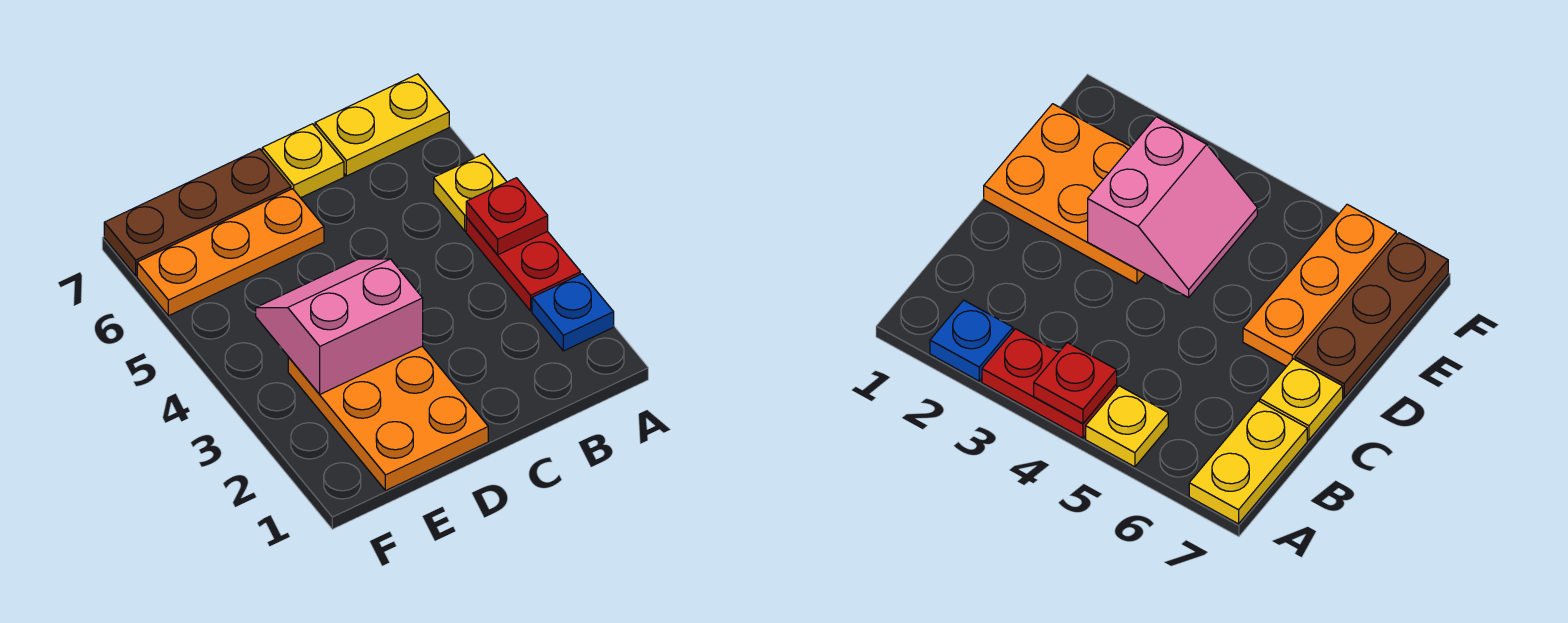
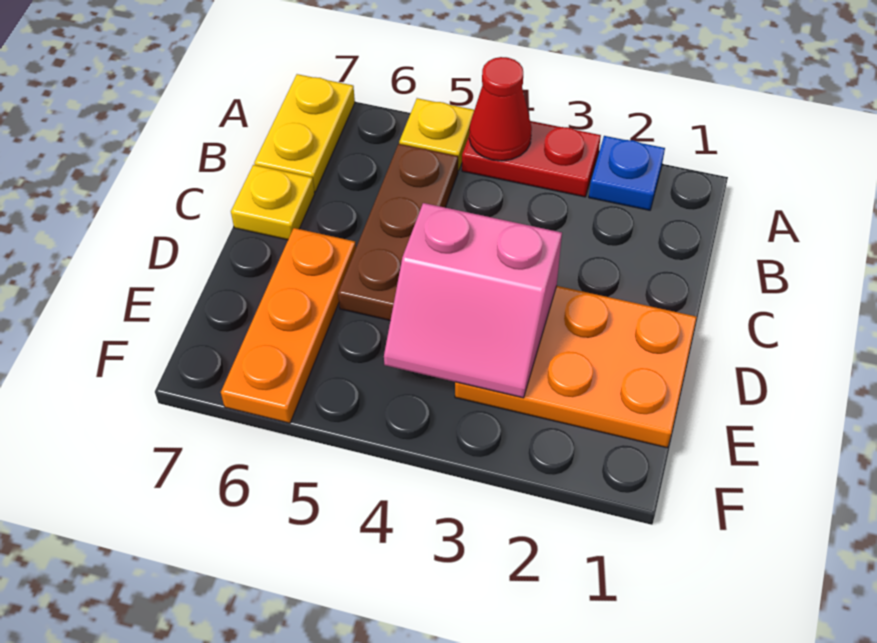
red plate A4 level 2 -> red cone A4 level 2
pink slope D3:E4 level 2 top 3 -> pink slope D3:E4 level 2 top D
brown plate D7:F7 level 1 -> brown plate B5:D5 level 1

